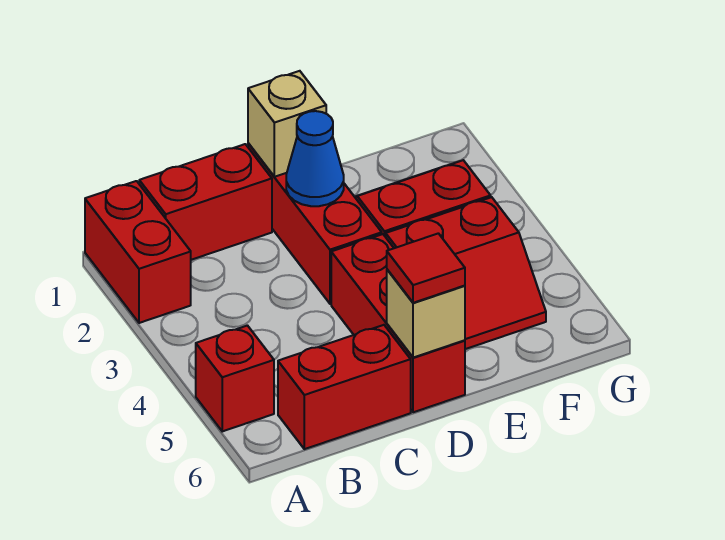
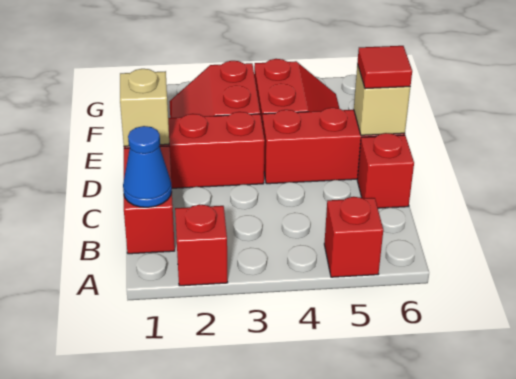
red brick A1:A2 level 1 -> red brick A2 level 1
red brick B6:C6 level 1 -> red brick C6 level 1
blue cone D2 level 2 -> blue cone B1 level 2

